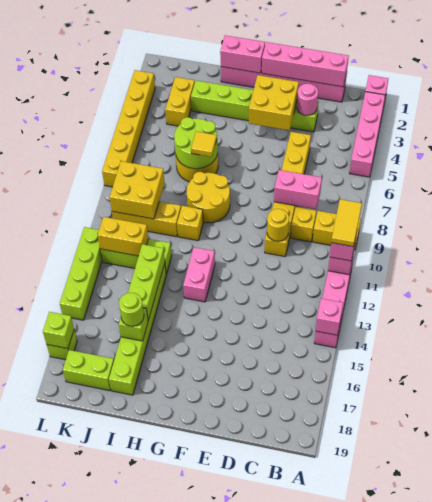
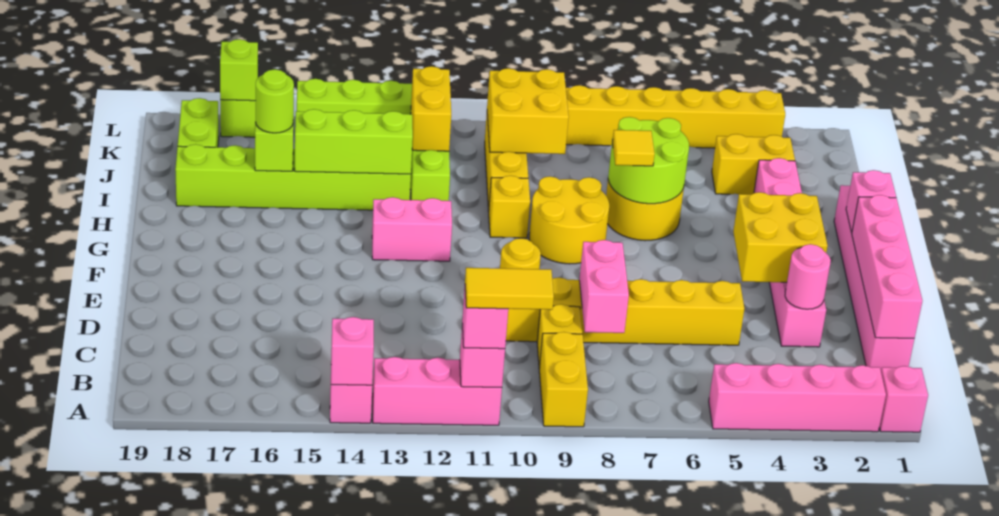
lime brick D3:I3 level 1 -> pink brick D3:I3 level 1
pink brick G1:H1 level 2 -> pink brick G1 level 2

